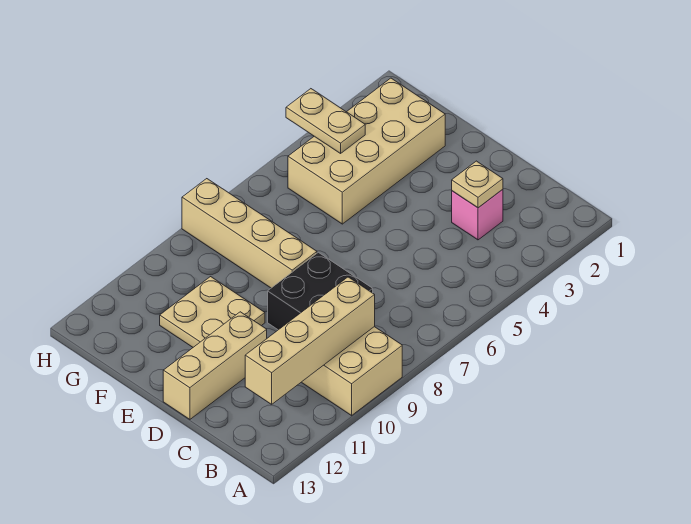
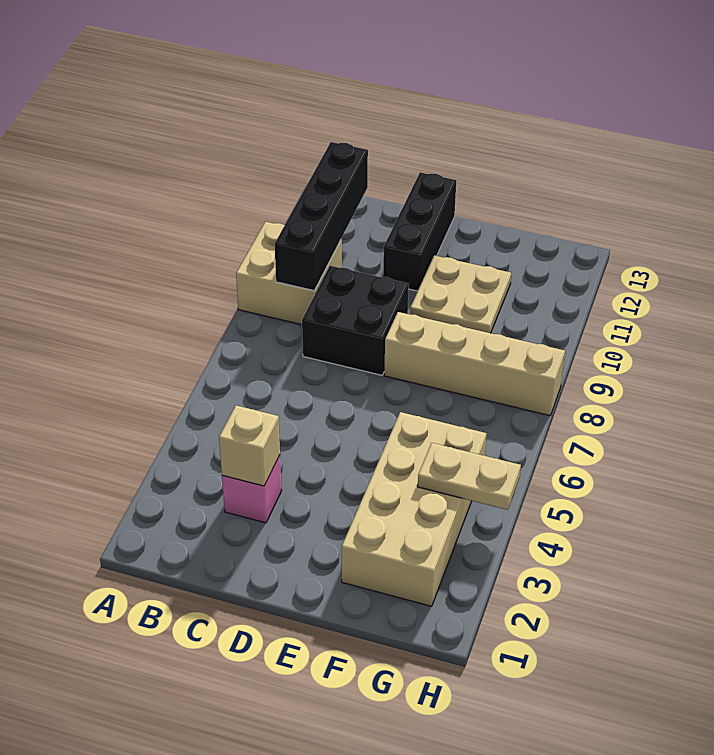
tan brick B9:B12 level 2 -> black brick B9:B12 level 2
tan plate C3 level 2 -> tan brick C3 level 2
tan brick D11:D13 level 1 -> black brick D11:D13 level 1

